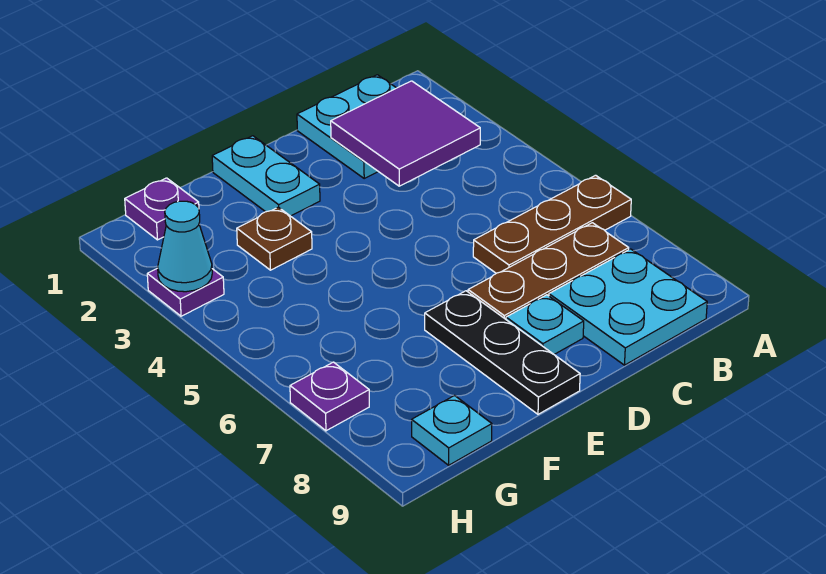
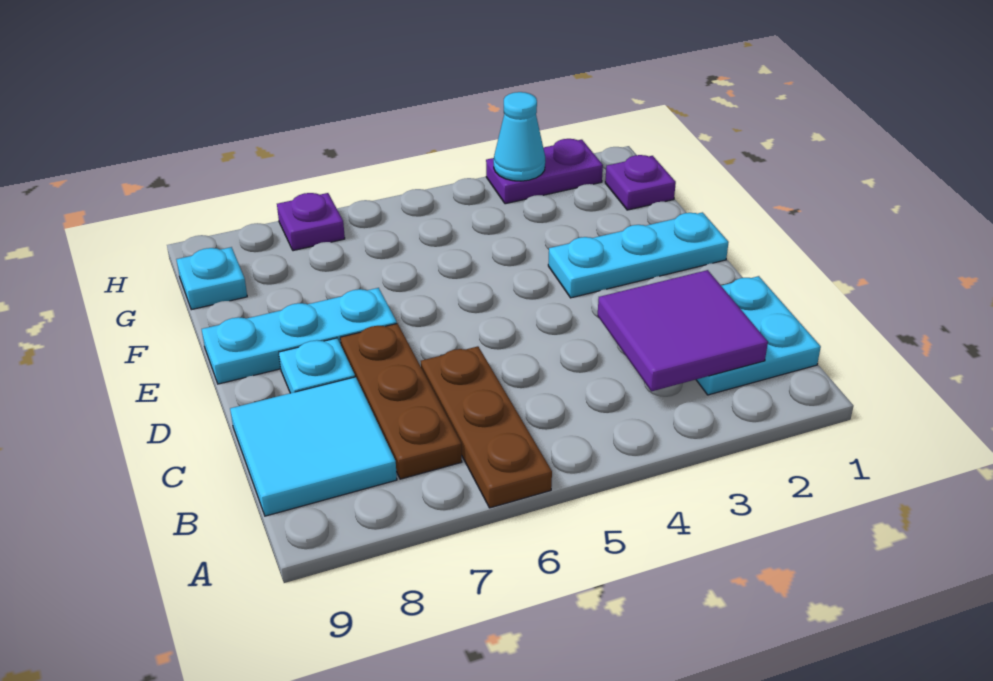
cyan plate B8:C9 level 1 -> cyan tile B8:C9 level 1
cyan plate E1:E2 level 1 -> cyan plate E1:E3 level 1
black plate E7:E9 level 1 -> cyan plate E7:E9 level 1
brown plate F3 level 1 -> none
purple plate H3 level 1 -> purple plate H2:H3 level 1

